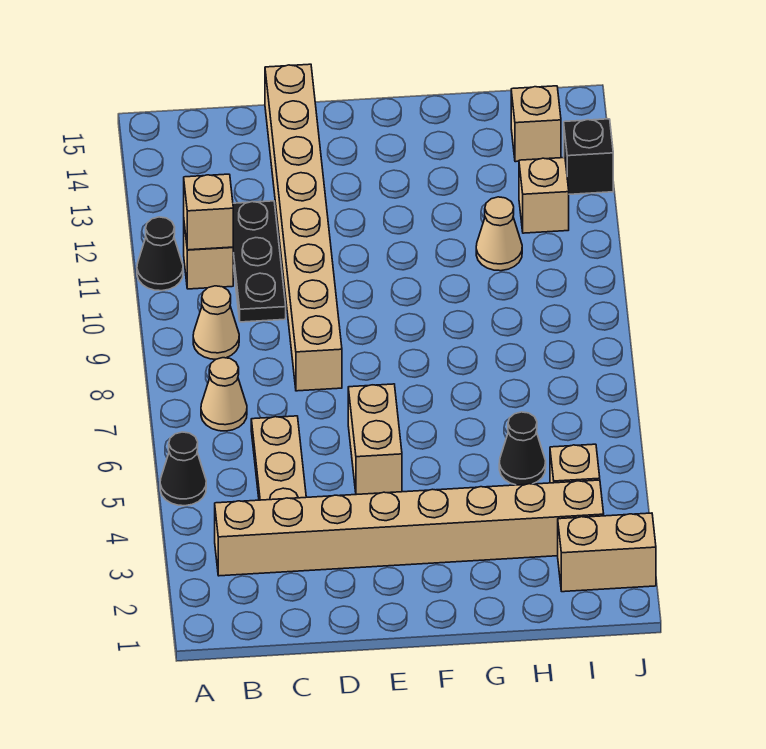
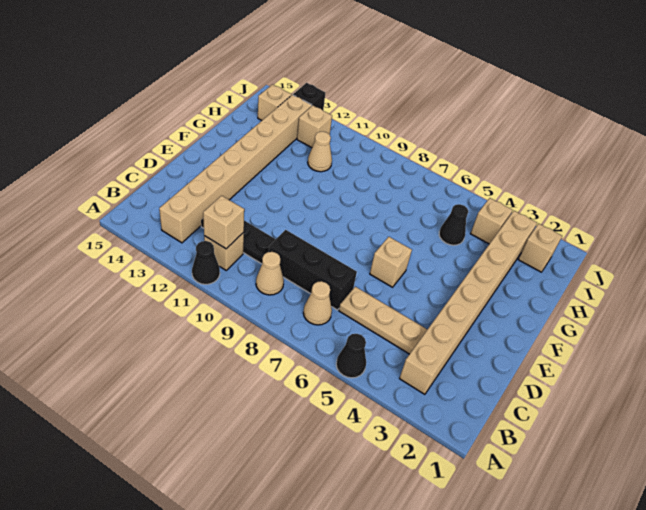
none -> black brick C7:C9 level 1
tan brick D8:D15 level 1 -> tan brick B13:I13 level 1
tan brick E5:E6 level 1 -> tan brick E6 level 1
tan brick I2:J2 level 1 -> tan brick I2 level 1

